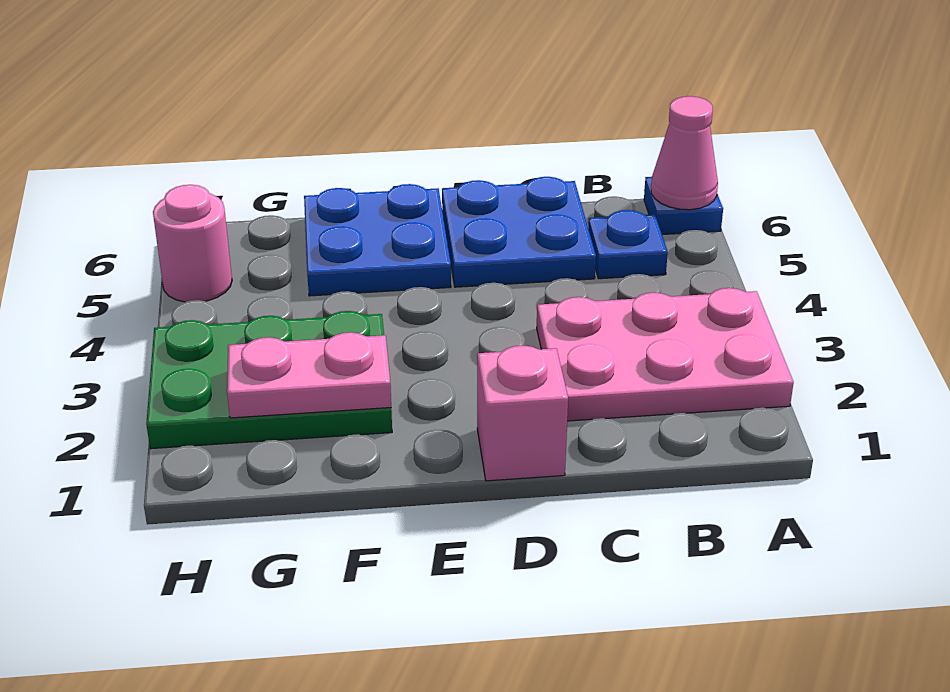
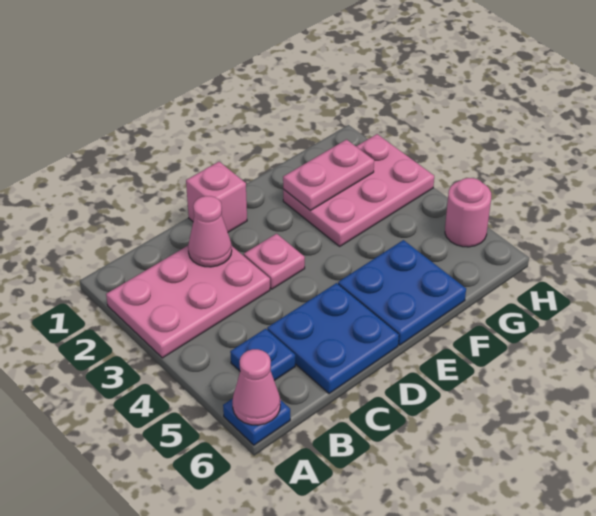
none -> pink cone C2 level 2
none -> pink plate D3 level 1
green plate F2:H3 level 1 -> pink plate F2:H3 level 1

